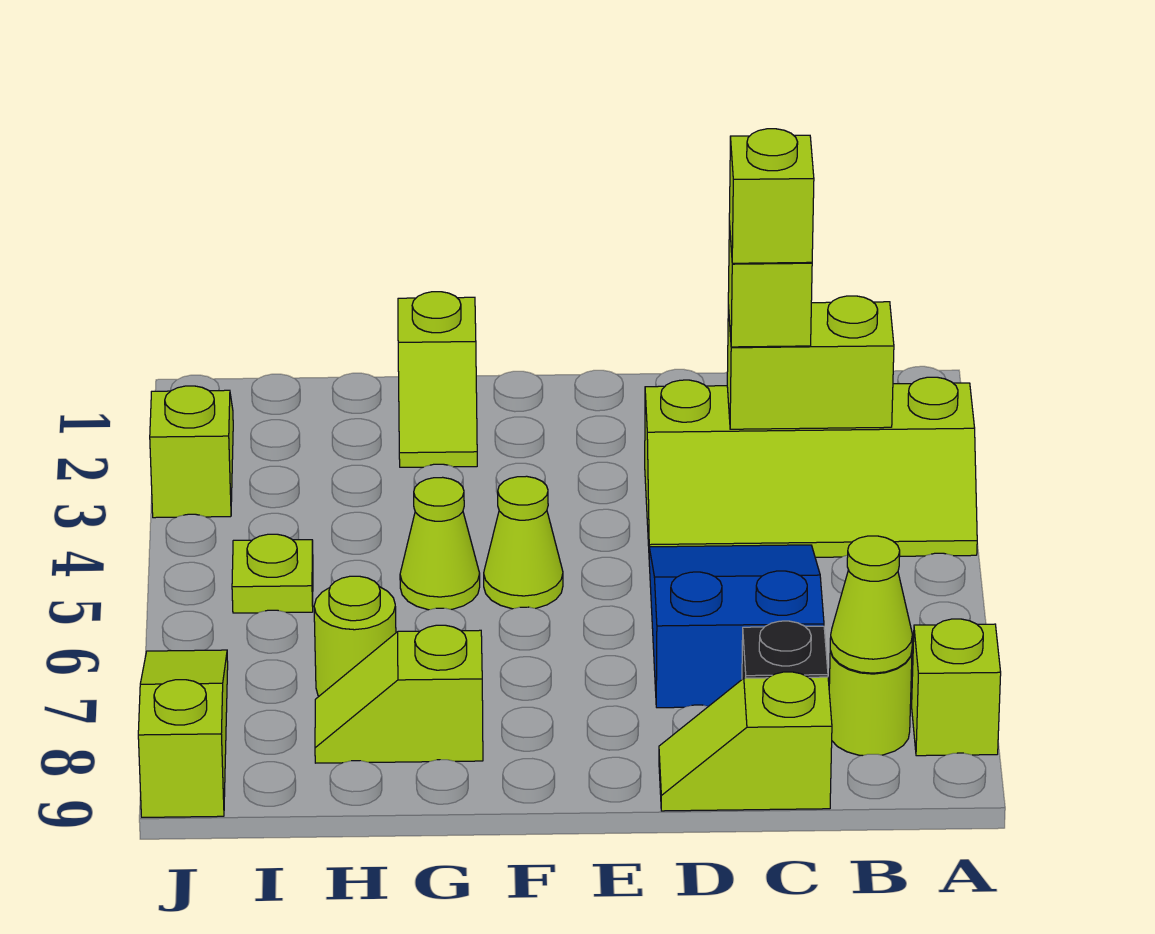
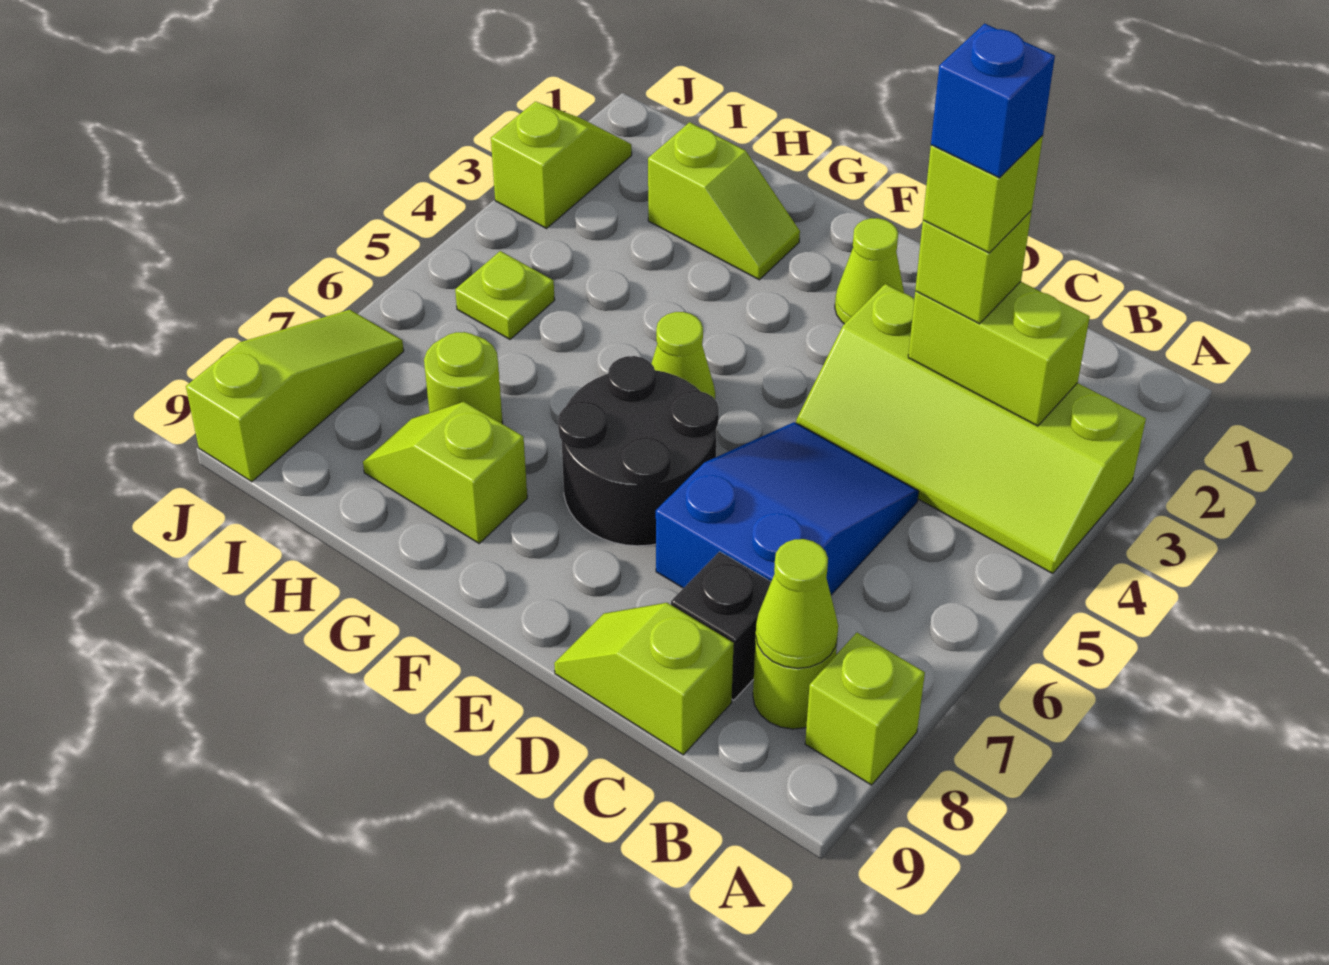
none -> blue brick C3 level 5
none -> black round brick E6:F7 level 1
lime slope G1:G2 level 1 top 1 -> lime slope G2:H2 level 1 top H
lime cone G5 level 1 -> lime cone E2 level 1

